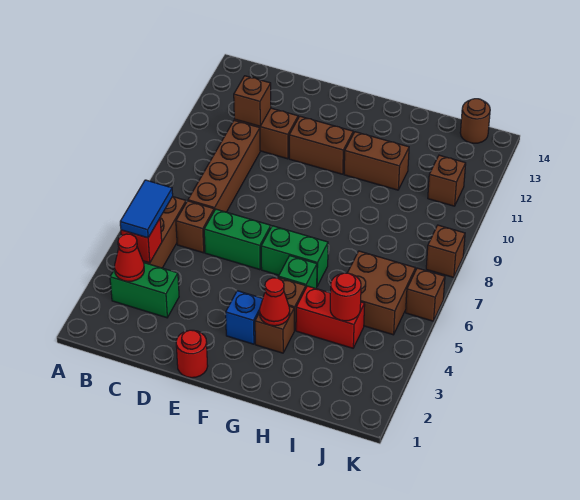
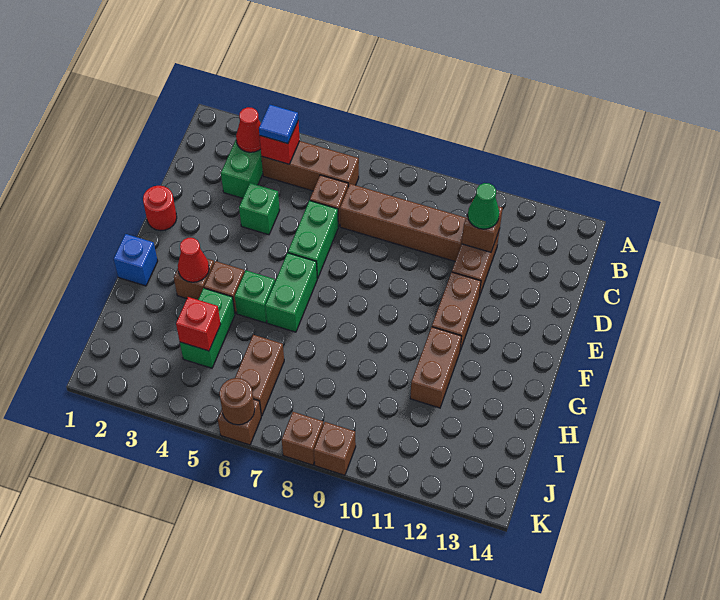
blue tile B4:B5 level 3 -> blue tile B4 level 3
none -> green cone C11 level 3
none -> green brick D4 level 1
blue brick F3 level 1 -> blue brick G1 level 1
red brick H4:I4 level 1 -> green brick H4:I4 level 1
red round brick I4 level 2 -> red brick I4 level 2
brown brick I5:J6 level 1 -> brown brick I6:J6 level 1
brown brick J11 level 1 -> brown brick K9 level 1
brown round brick J14 level 1 -> brown round brick K6 level 2

